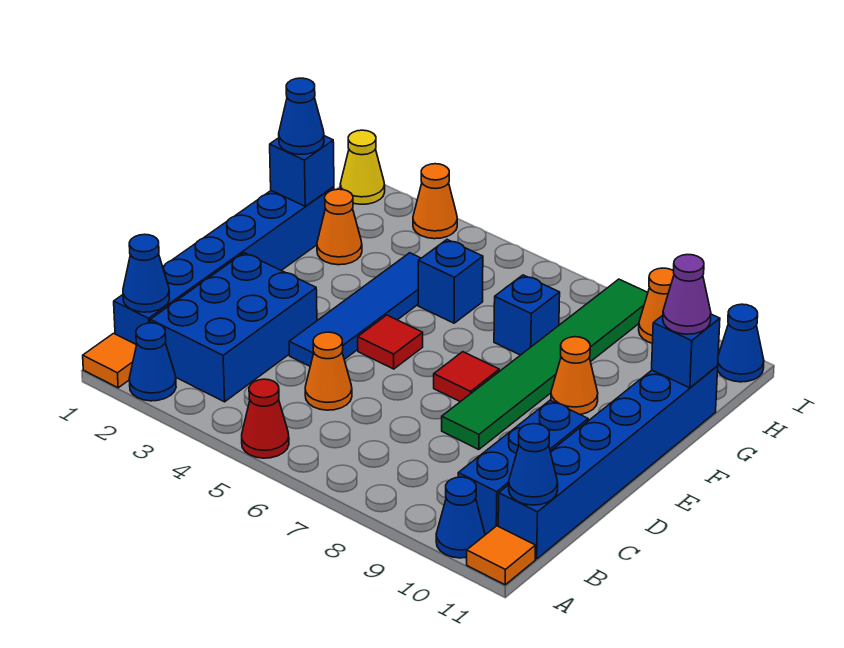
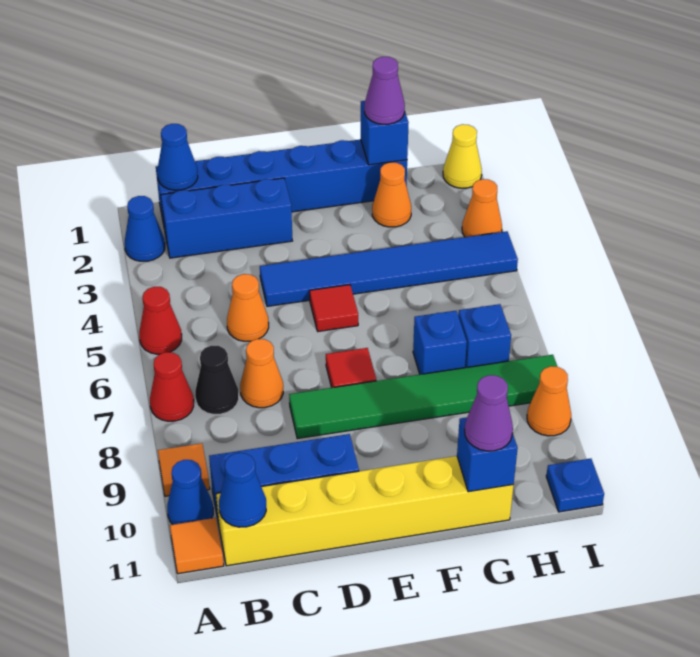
orange tile A1 level 1 -> orange tile A9 level 1
none -> red cone A7 level 1
blue brick B2:D3 level 1 -> blue brick B2:D2 level 1
none -> black cone B7 level 1
blue brick B11:G11 level 1 -> yellow brick B11:G11 level 1
blue tile D4:G4 level 1 -> blue tile D4:I4 level 1
orange cone F9 level 1 -> orange cone C7 level 1
blue cone G1 level 3 -> purple cone G1 level 3
blue brick G5 level 1 -> blue brick H7 level 1
blue cone I11 level 1 -> blue plate I11 level 1

